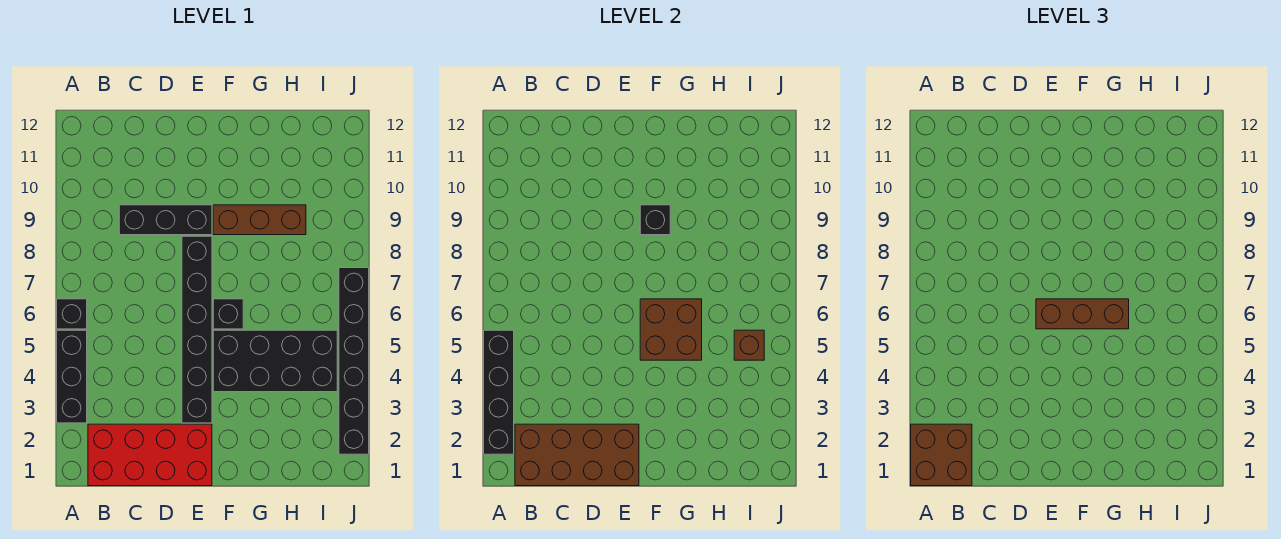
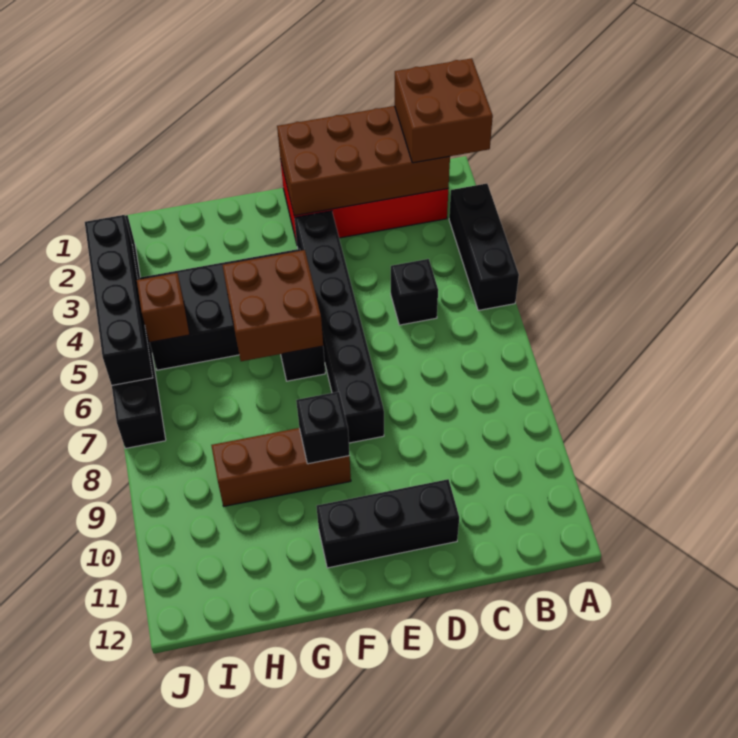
black brick A2:A5 level 2 -> black brick J3:J6 level 2
black brick A6 level 1 -> black brick C5 level 1
black brick C9:E9 level 1 -> black brick D11:F11 level 1
brown brick E6:G6 level 3 -> none

